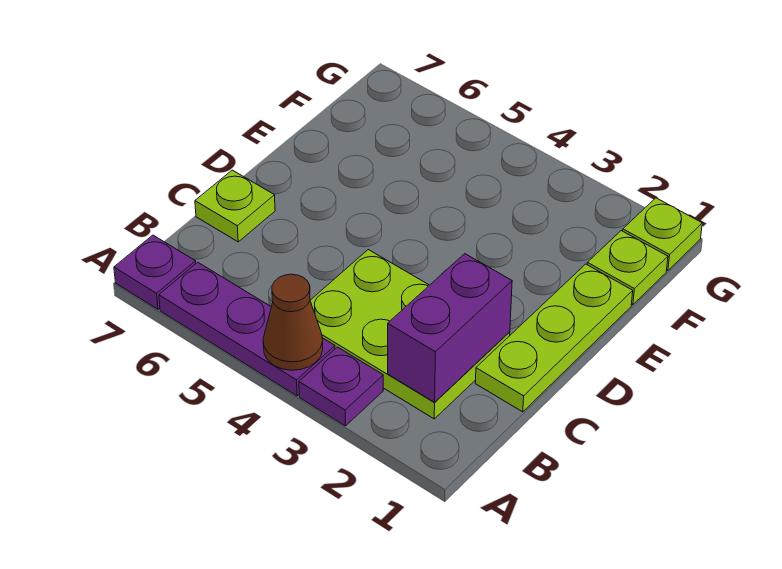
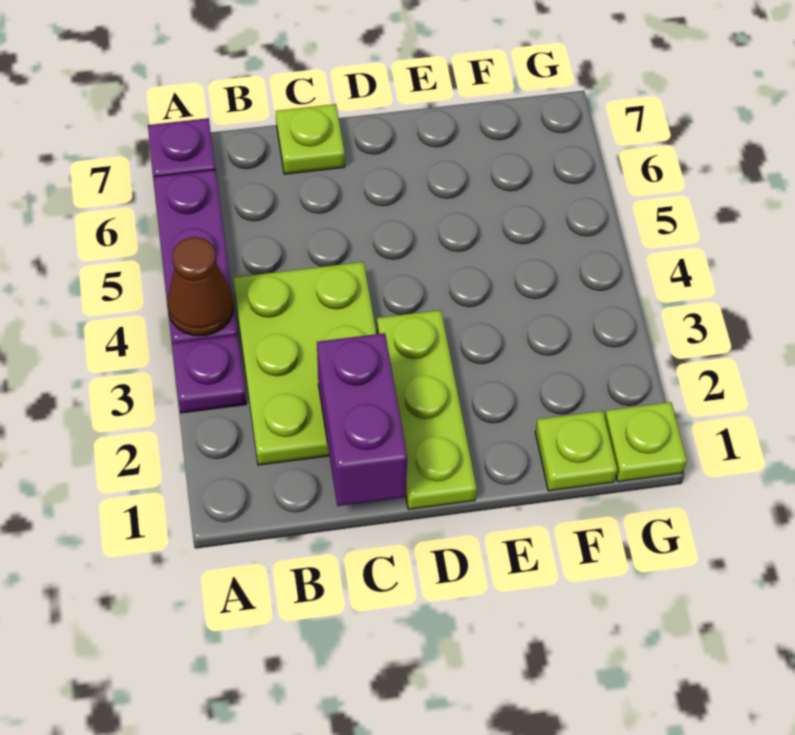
purple brick B2:C2 level 2 -> purple brick C1:C2 level 2
lime plate C1:E1 level 1 -> lime plate D1:D3 level 1

